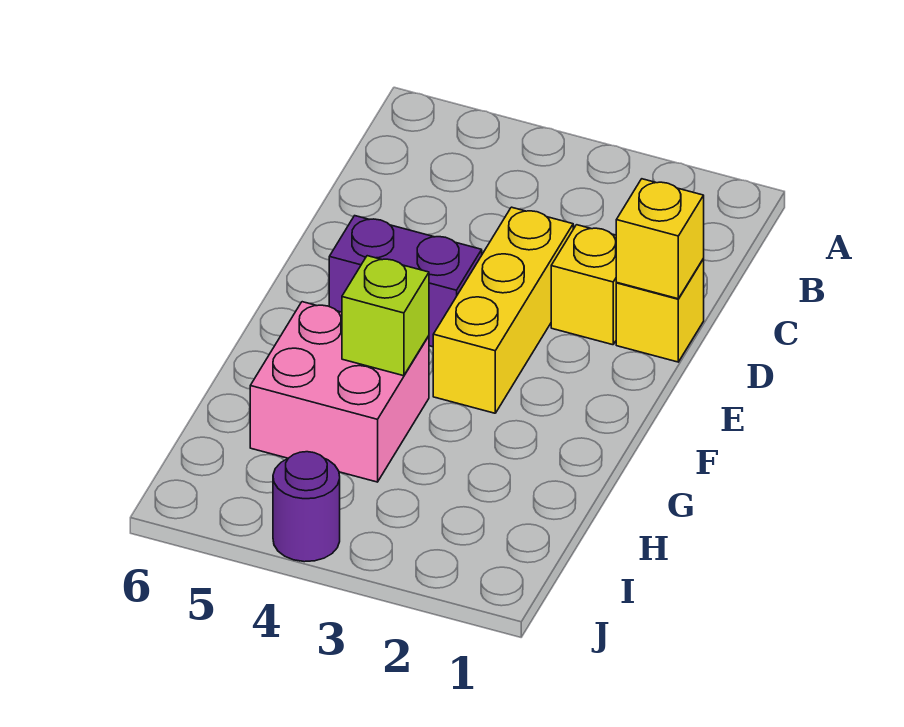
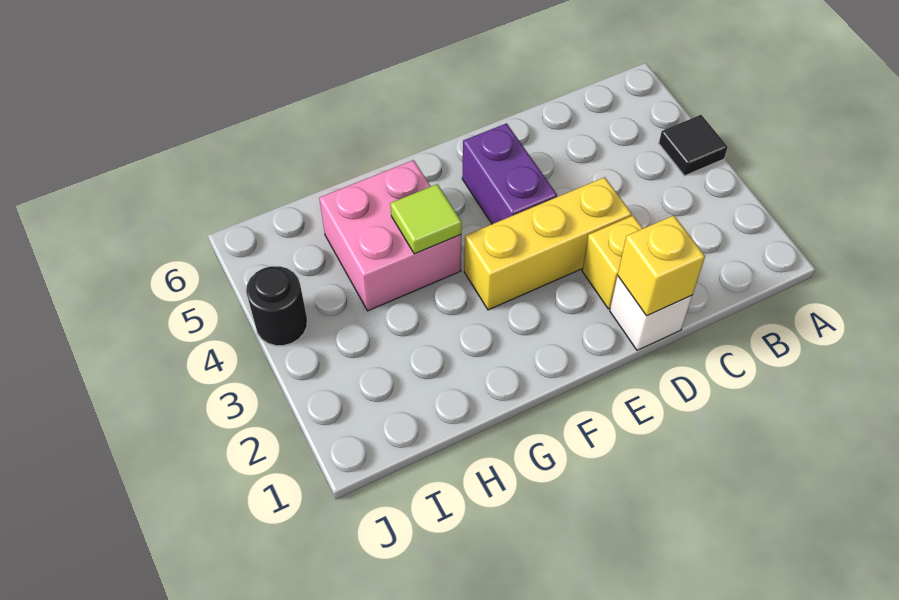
none -> black tile A4 level 1
yellow brick D1 level 1 -> white brick D1 level 1
lime brick G4 level 2 -> lime tile G4 level 2
purple round brick J4 level 1 -> black round brick J4 level 1

